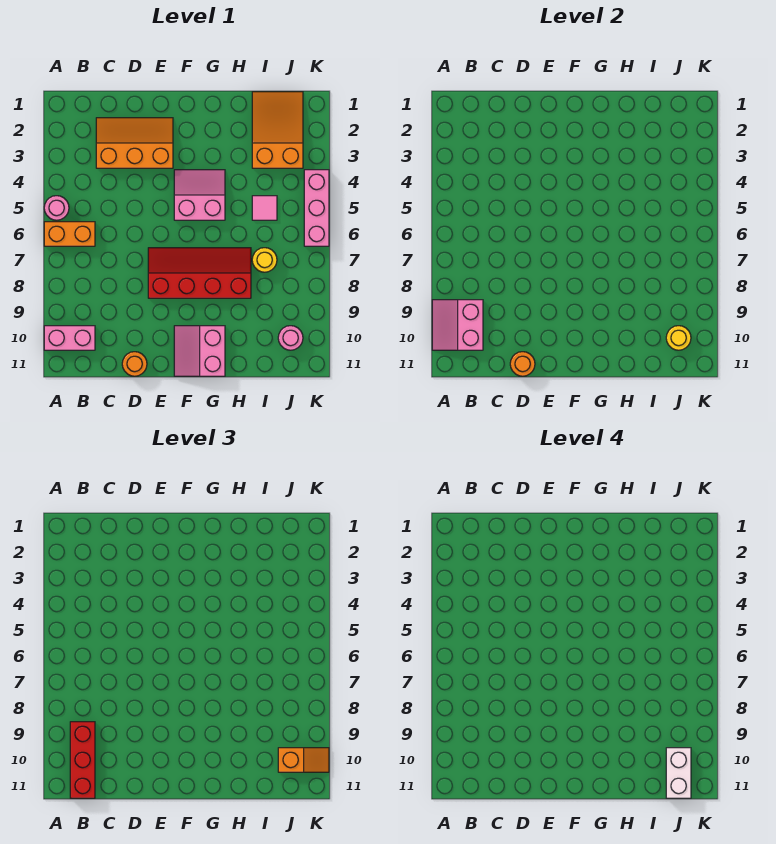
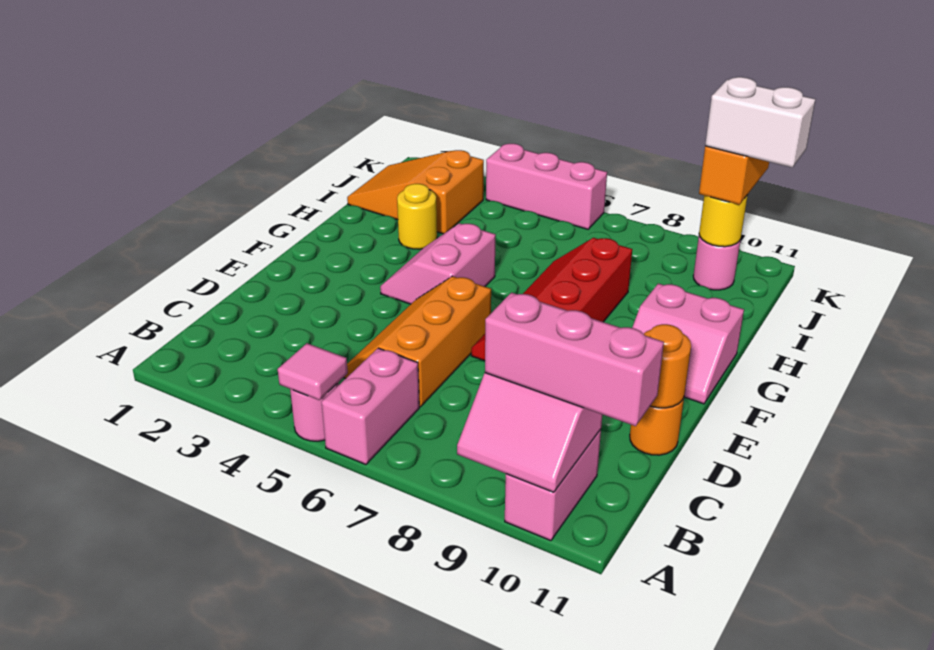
orange brick A6:B6 level 1 -> pink brick A6:B6 level 1
red brick B9:B11 level 3 -> pink brick B9:B11 level 3
orange slope C2:E3 level 1 top 3 -> orange slope C5:E6 level 1 top 6
pink tile I5 level 1 -> pink tile A5 level 2
yellow round brick I7 level 1 -> yellow round brick H3 level 1

